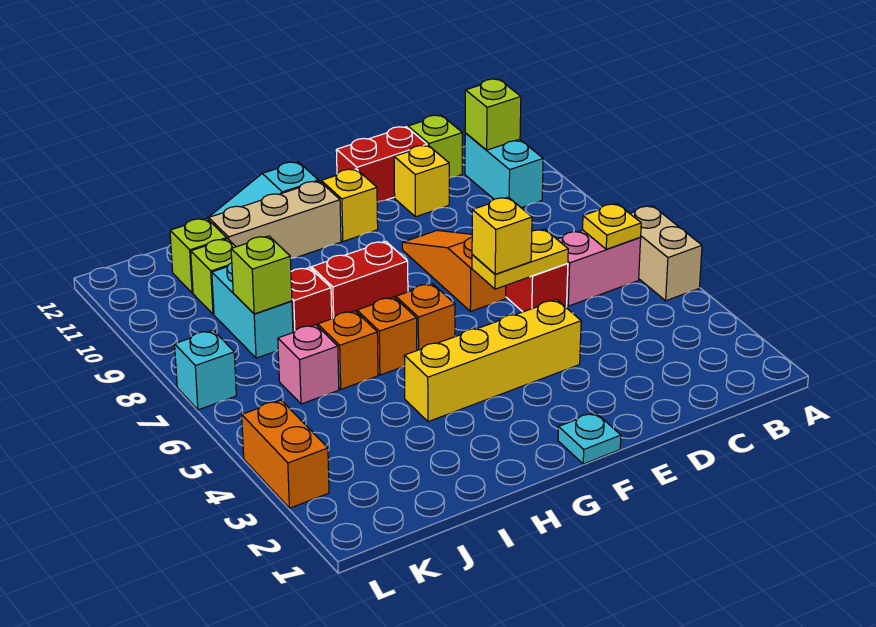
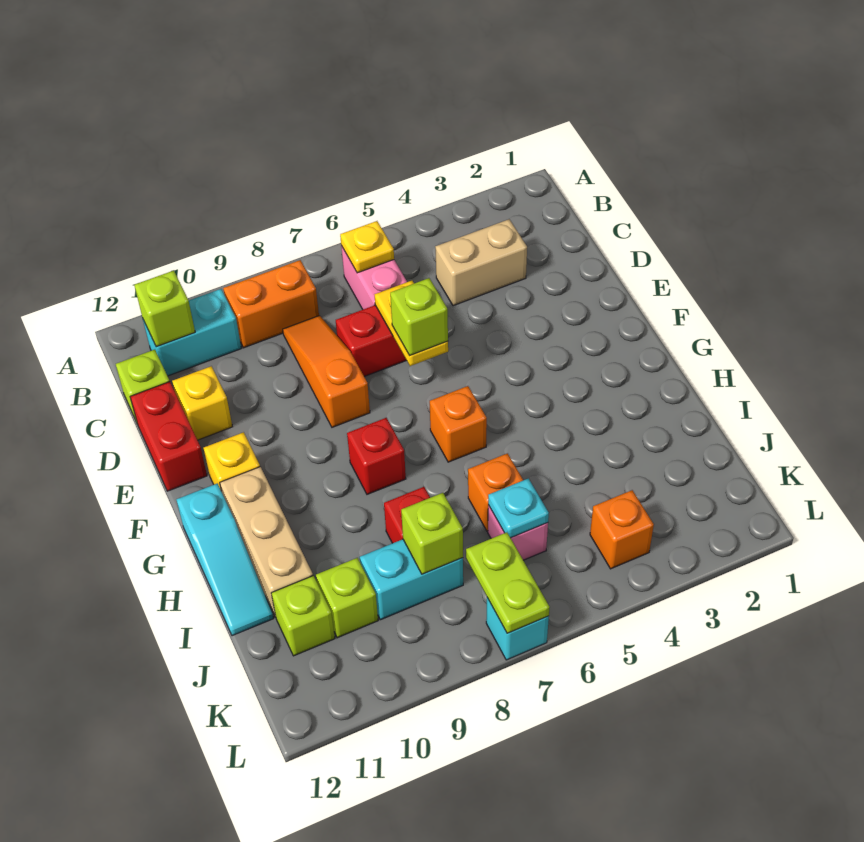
tan brick A5:A6 level 1 -> tan brick C3:C4 level 1
yellow brick E4:H4 level 1 -> none
yellow brick E6 level 3 -> lime brick E6 level 3
orange slope E7:E9 level 1 top 7 -> orange slope C8:E8 level 1 top E
cyan plate F1 level 1 -> cyan plate J6 level 2
red brick G8:H8 level 1 -> red brick G8 level 1
orange brick H6 level 1 -> orange brick K4 level 1
none -> lime plate K7:L7 level 2
orange brick L3:L4 level 1 -> orange brick B8:B9 level 1

